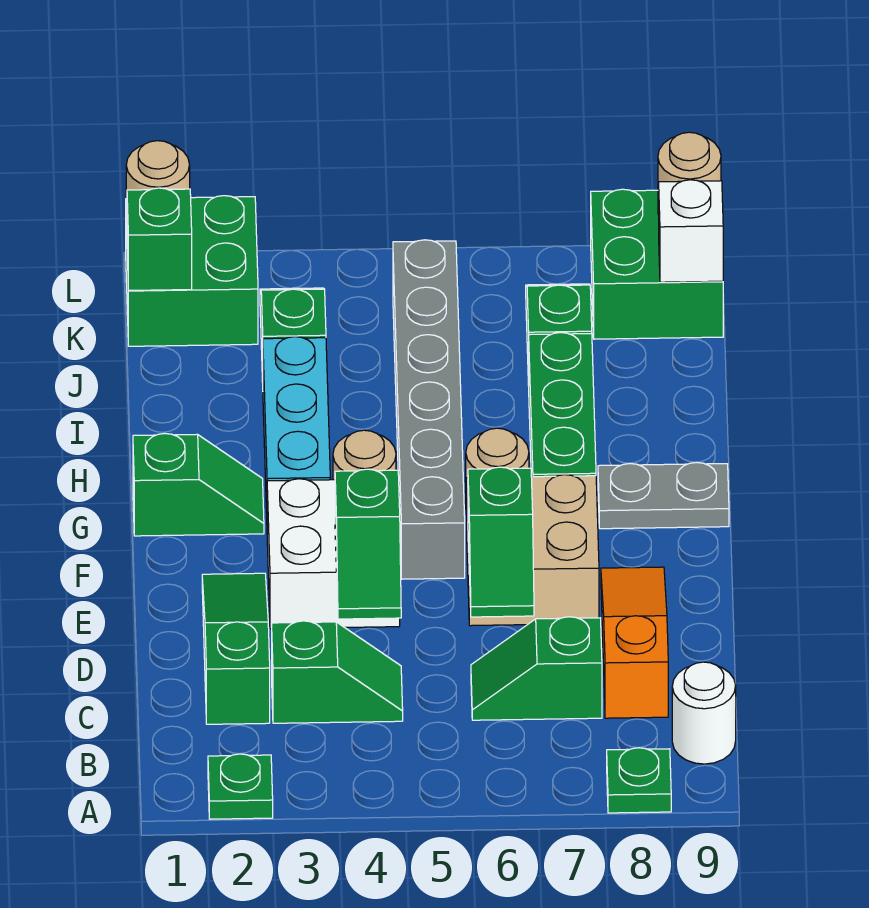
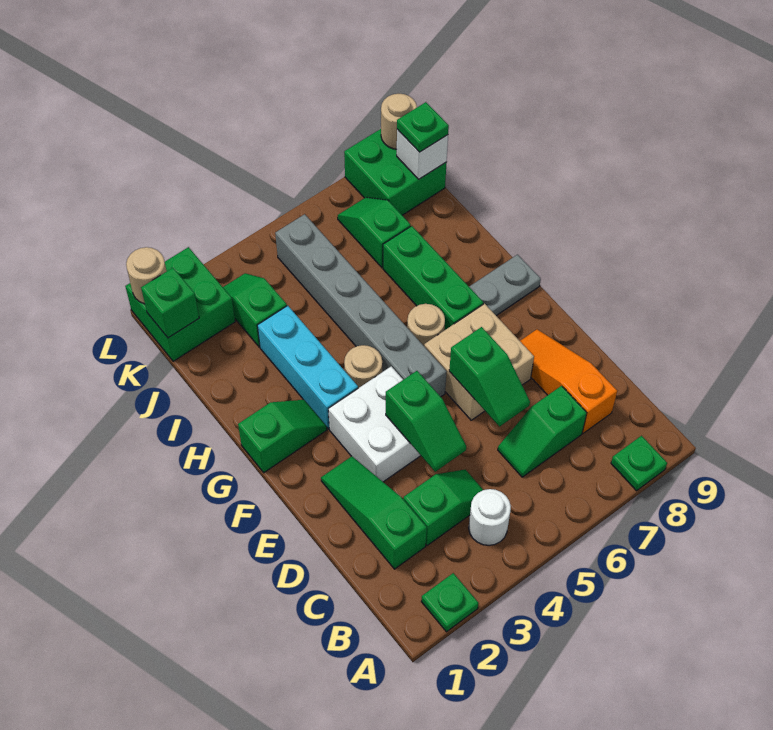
white round brick B9 level 1 -> white round brick B4 level 1
none -> green plate K9 level 3

